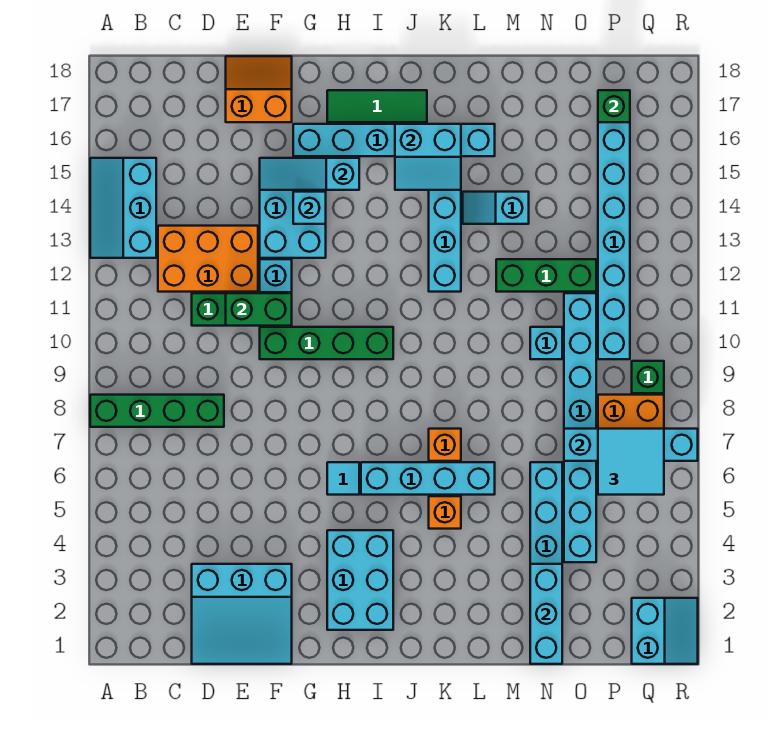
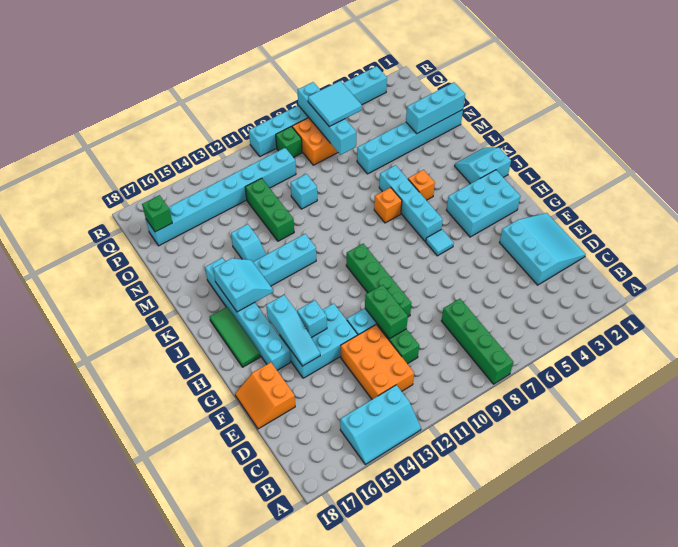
cyan brick O4:O11 level 1 -> cyan brick R3:R10 level 1
cyan slope Q1:R2 level 1 top Q -> cyan slope J1:K2 level 1 top J

